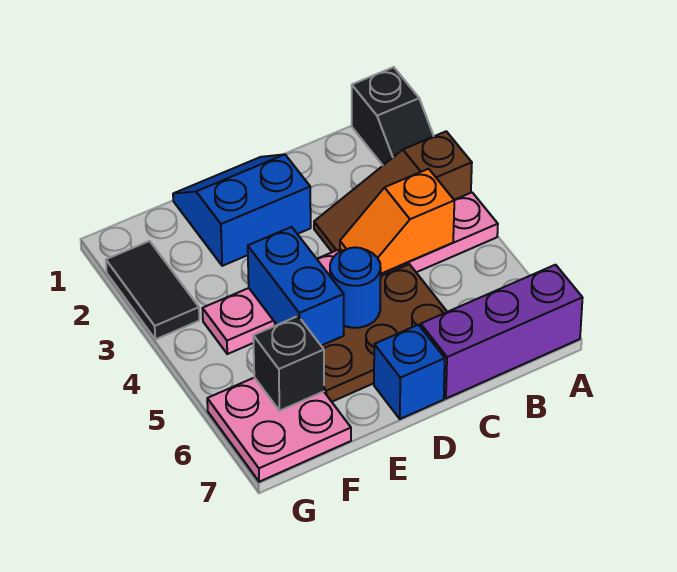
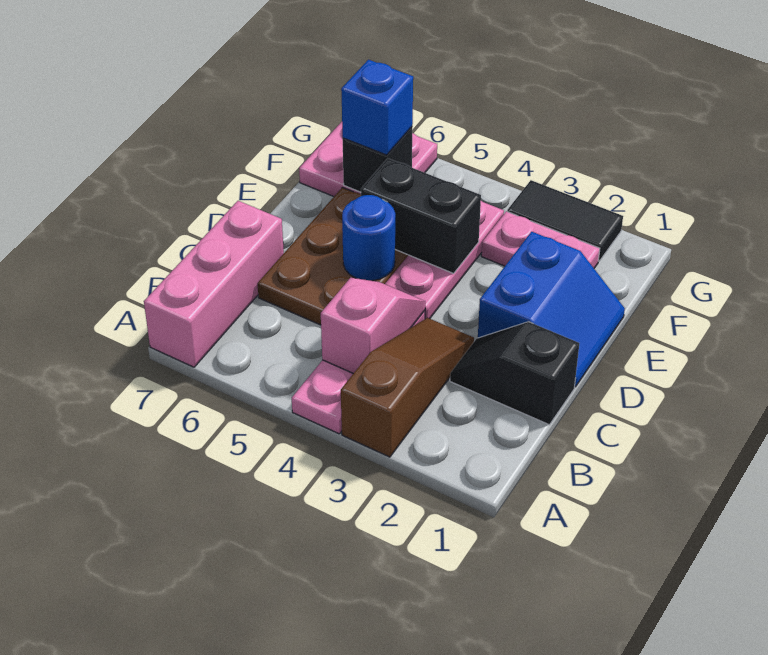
black slope A1:A2 level 1 top 1 -> black slope C1:C2 level 1 top 1
purple brick A7:C7 level 1 -> pink brick A7:C7 level 1
orange slope B4:C4 level 2 top B -> pink slope B4:C4 level 2 top B
blue brick D7 level 1 -> blue brick F6 level 3
blue brick E4:E5 level 2 -> black brick E4:E5 level 2
none -> pink plate F2:F3 level 1

